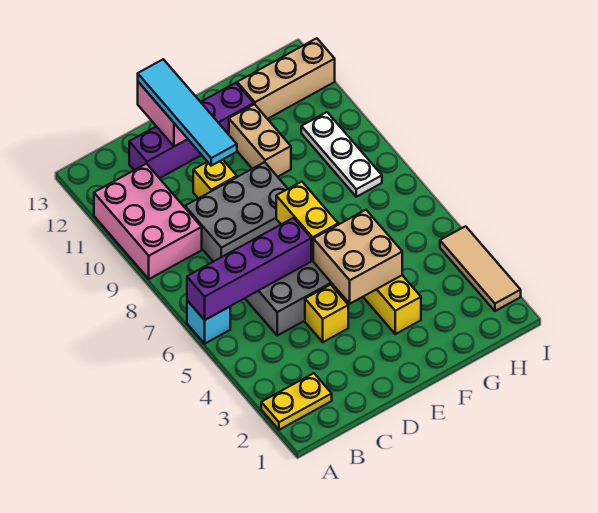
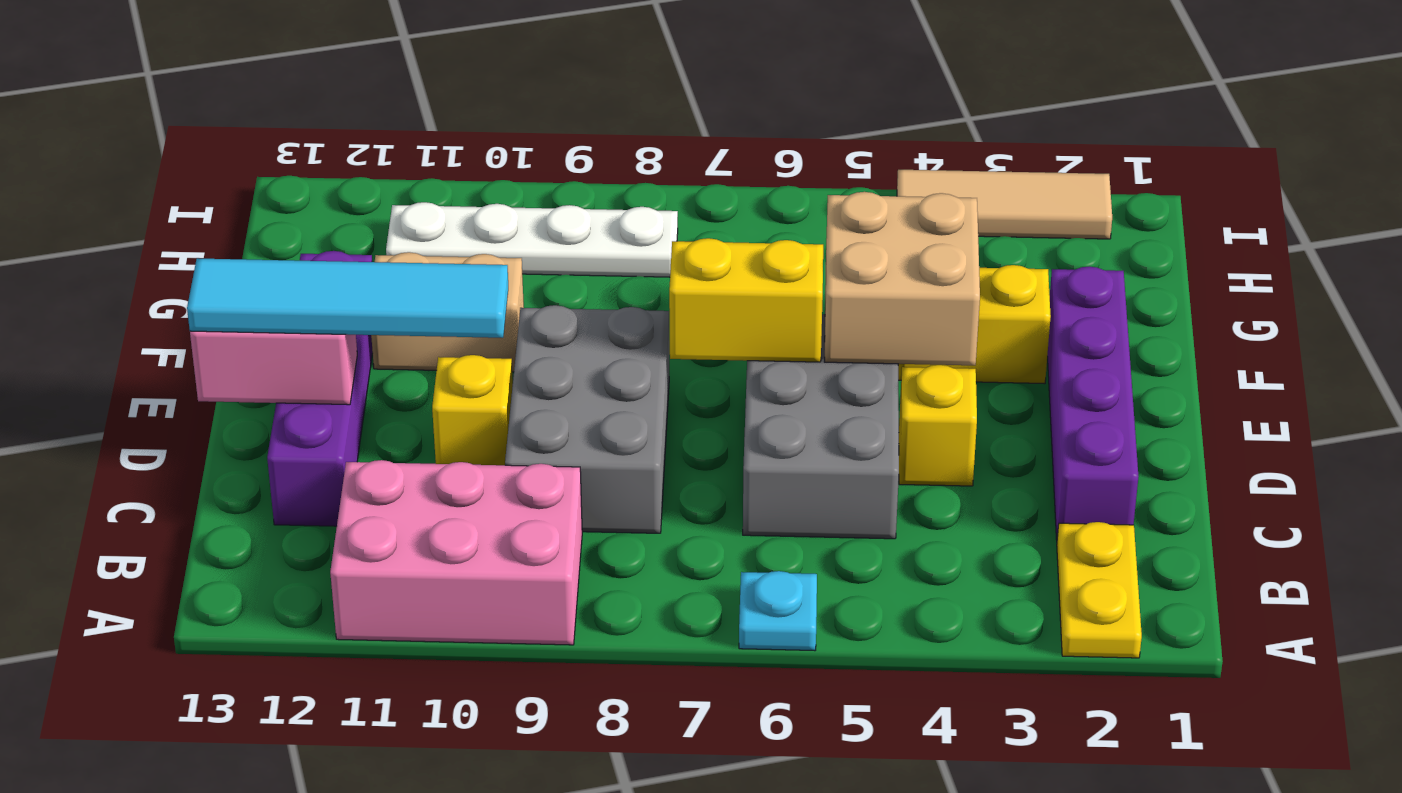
cyan brick A6 level 1 -> cyan plate A6 level 1
purple brick A6:D6 level 2 -> purple brick C2:F2 level 1
tan brick G12:I12 level 1 -> none
white plate H8:H10 level 1 -> white plate H8:H11 level 1

